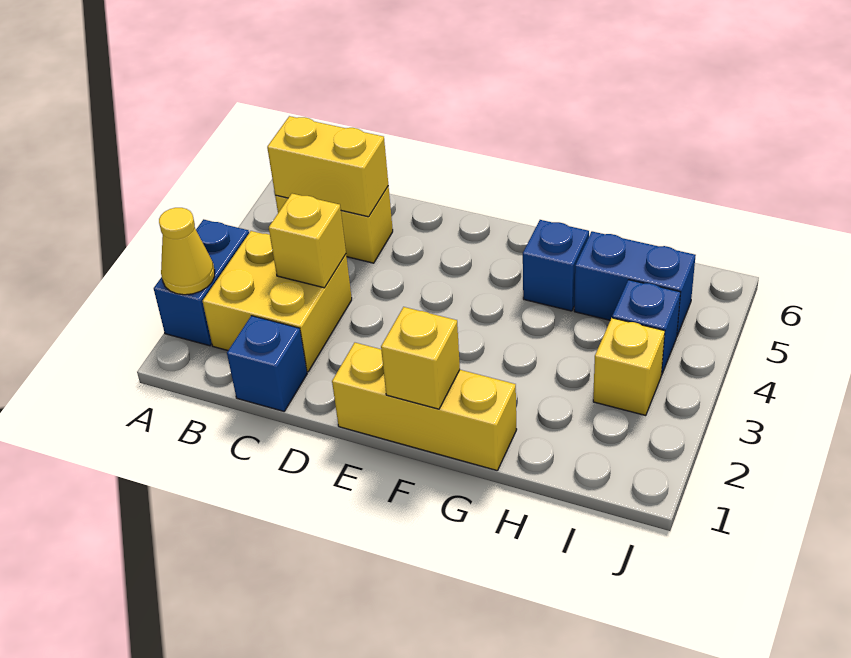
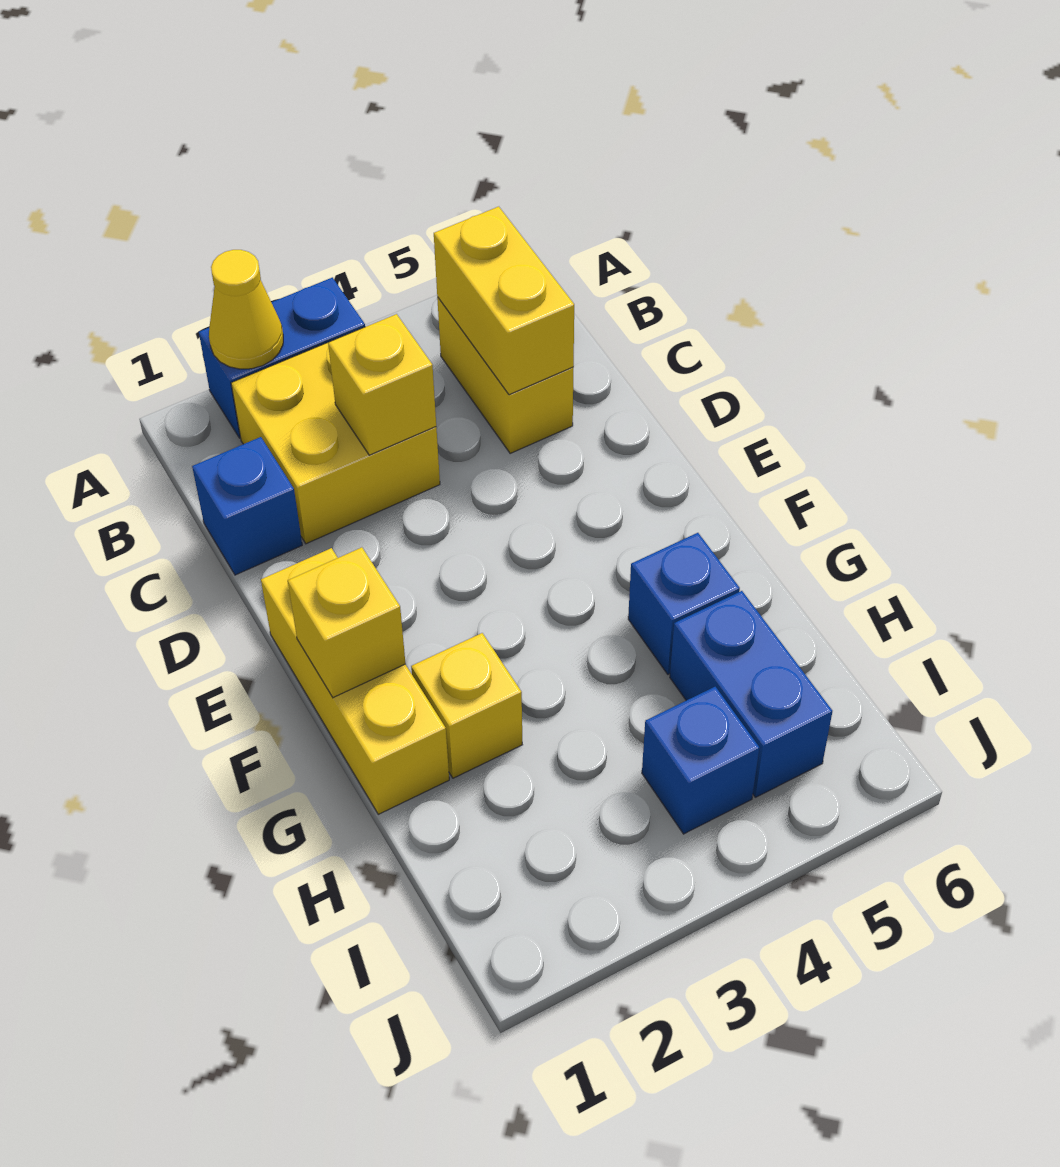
yellow brick I3 level 1 -> yellow brick G2 level 1

